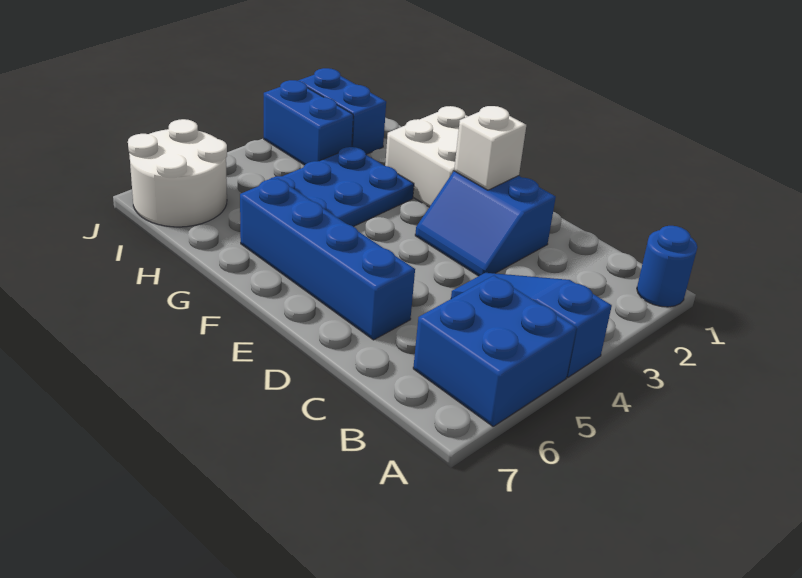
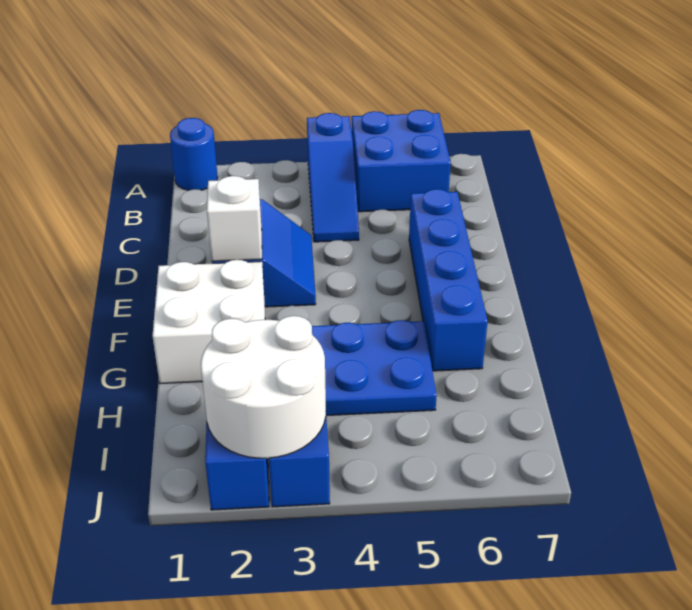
white round brick I6:J7 level 1 -> white round brick I2:J3 level 2

